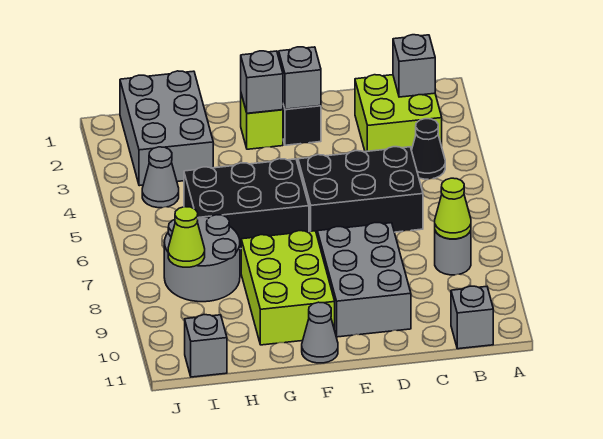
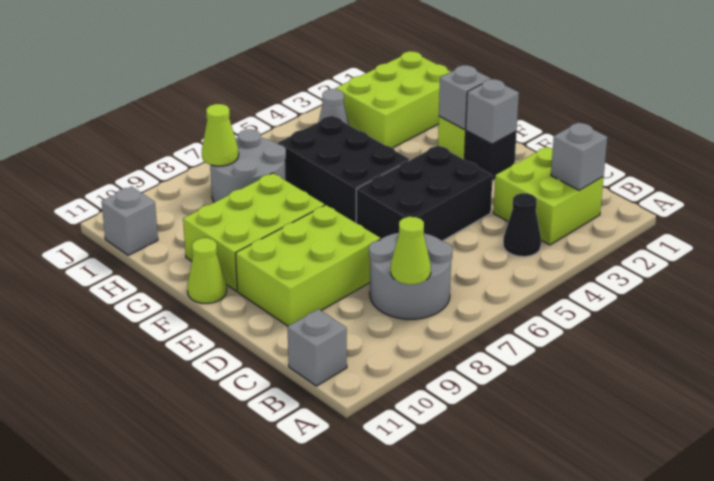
grey round brick B8 level 1 -> grey round brick B7:C8 level 1
black brick C5:E6 level 1 -> black brick D4:E6 level 1
grey brick D8:E10 level 1 -> lime brick D8:E10 level 1
grey cone F11 level 1 -> lime cone F11 level 1
grey brick H1:I3 level 1 -> lime brick H1:I3 level 1

